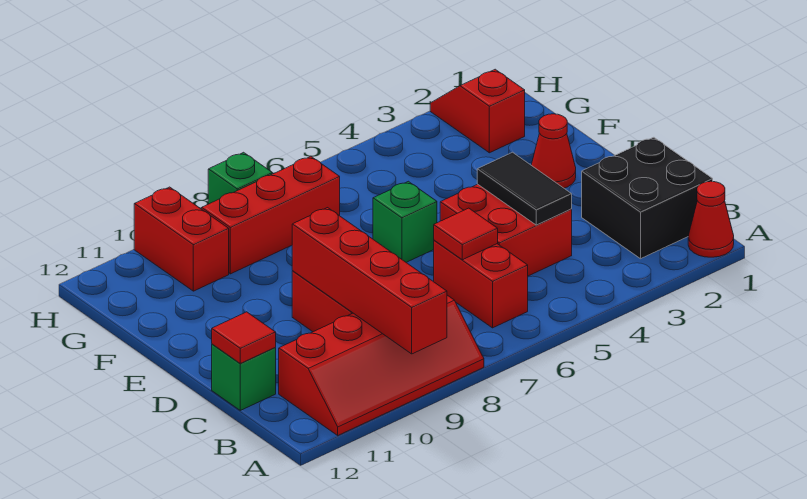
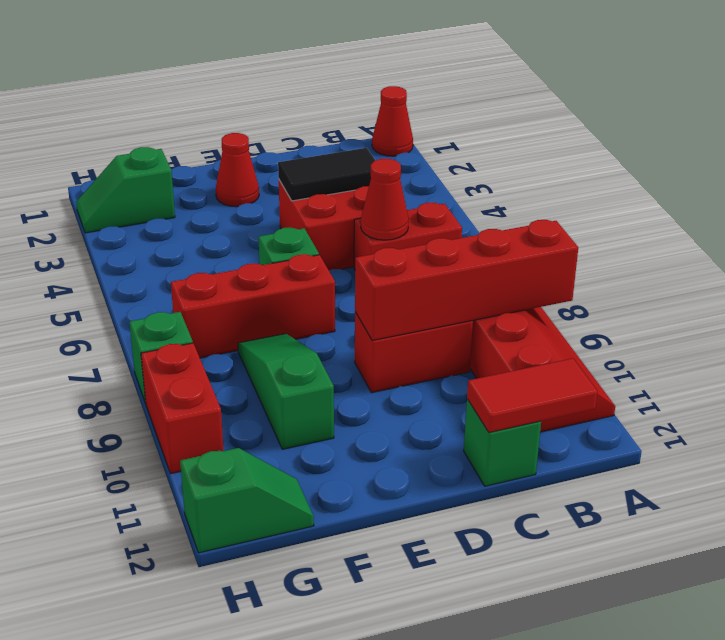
black brick B1:C2 level 1 -> none
red tile C6 level 2 -> red cone C6 level 2
red tile C12 level 2 -> red tile B12:C12 level 2
none -> green slope F8:F10 level 1 top 10
red slope G2:H2 level 1 top G -> green slope G2:H2 level 1 top G
red brick G7:G9 level 1 -> red brick E7:G7 level 1
red brick G10:H10 level 1 -> red brick H9:H10 level 1
none -> green slope G12:H12 level 1 top H

